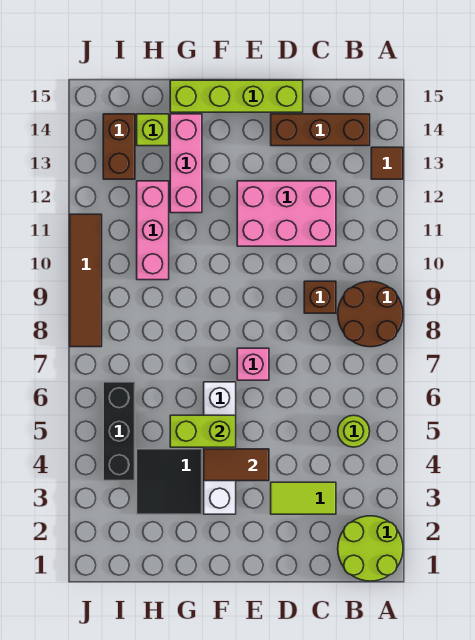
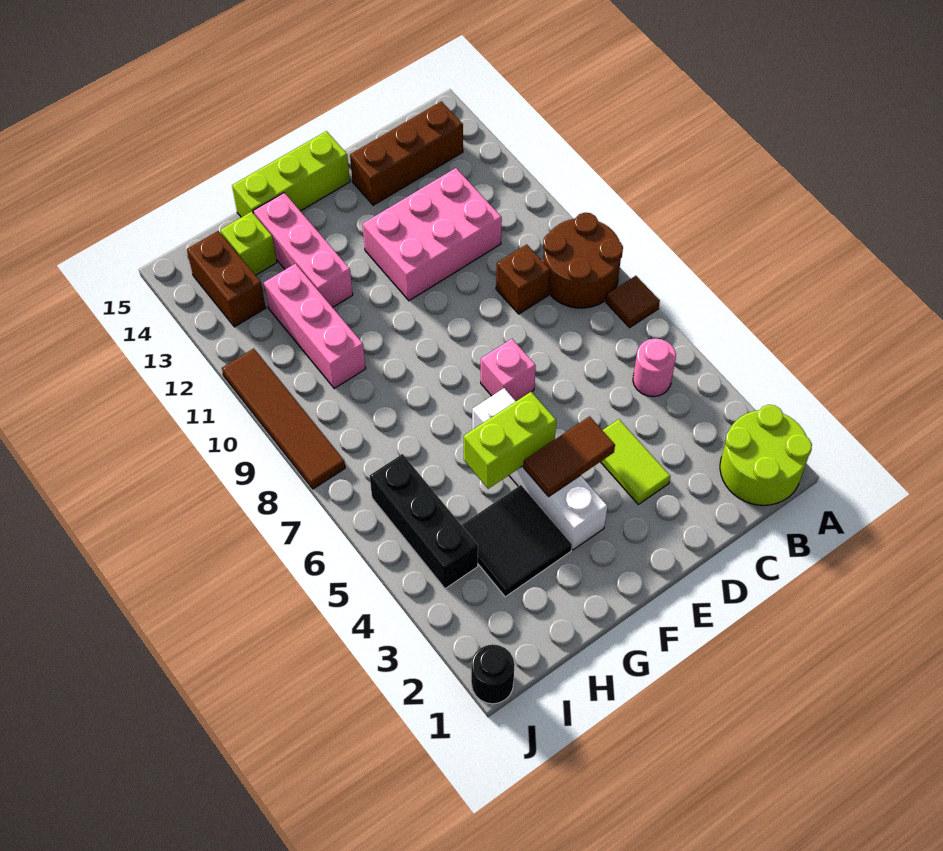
brown tile A13 level 1 -> brown tile A7 level 1
lime round brick B5 level 1 -> pink round brick B5 level 1
lime tile C3:D3 level 1 -> lime tile D3:D4 level 1
lime brick D15:G15 level 1 -> lime brick E15:G15 level 1
none -> black round brick J1 level 1

